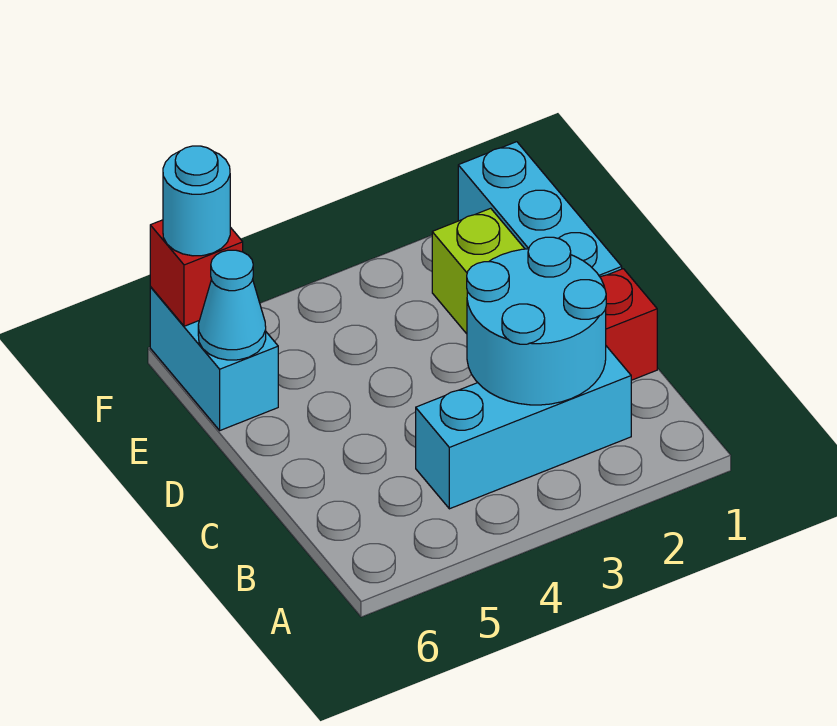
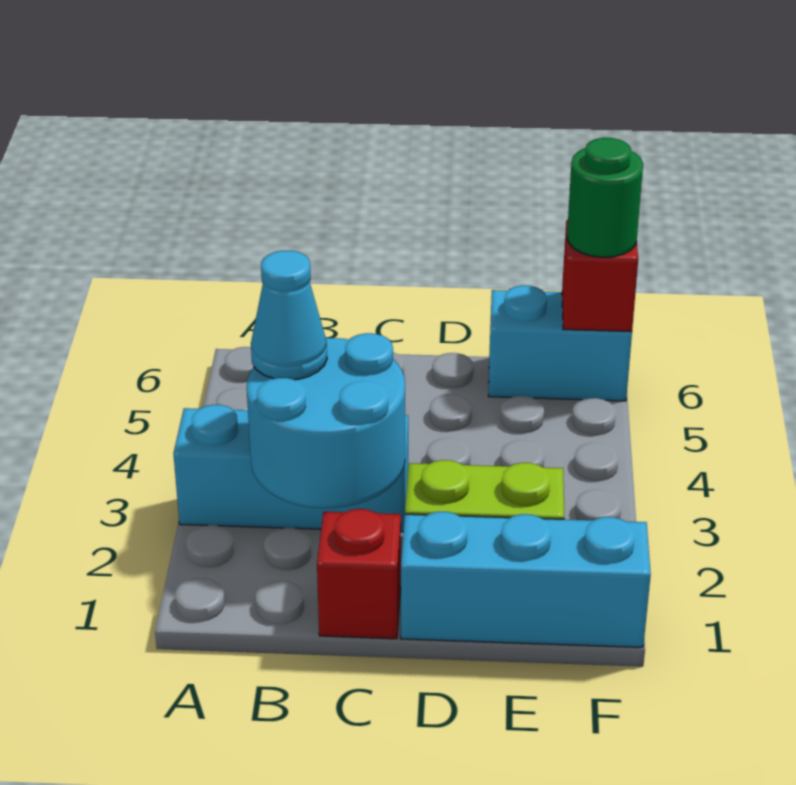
cyan brick B2:B4 level 1 -> cyan brick A3:C3 level 1
cyan cone E6 level 2 -> cyan cone B3 level 3
cyan round brick F6 level 3 -> green round brick F6 level 3

